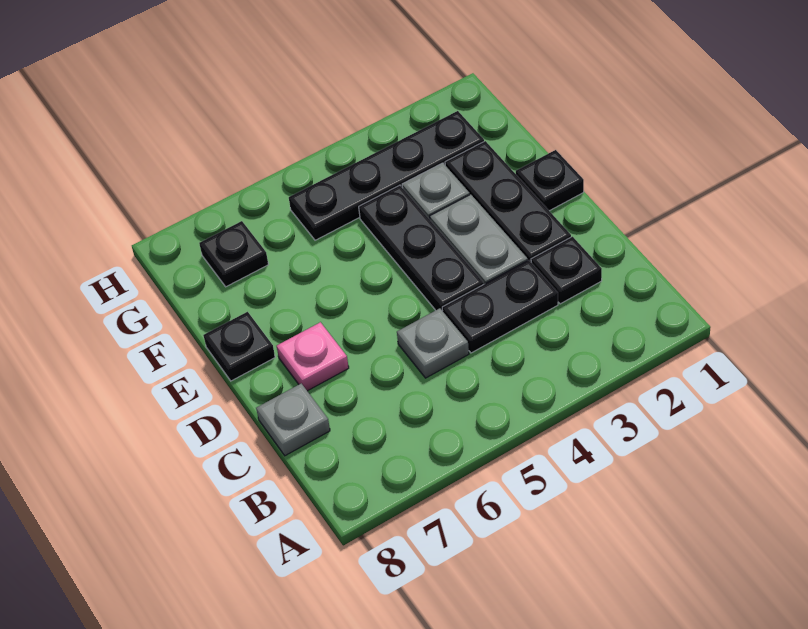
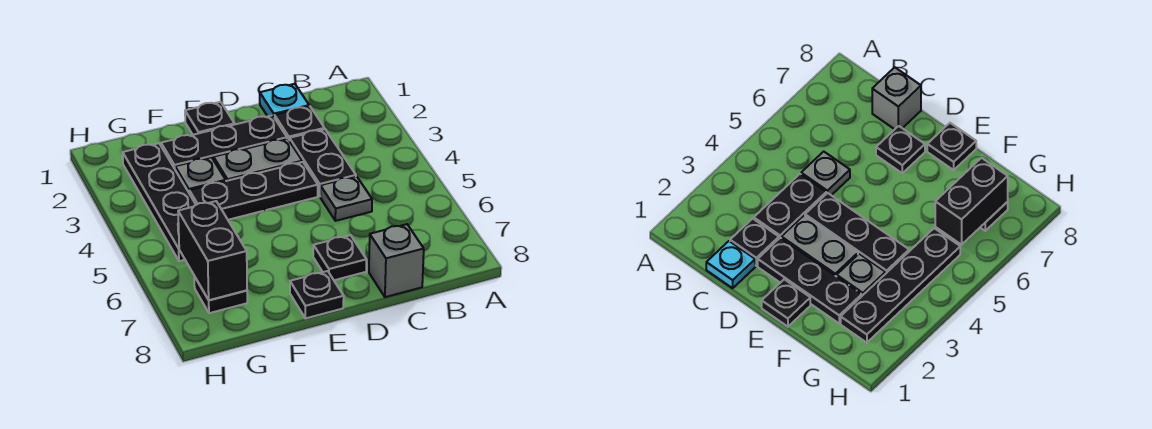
none -> cyan plate C1 level 1
grey plate C8 level 1 -> grey brick C8 level 1
pink plate D7 level 1 -> black plate D7 level 1
none -> black brick G6:G7 level 2

